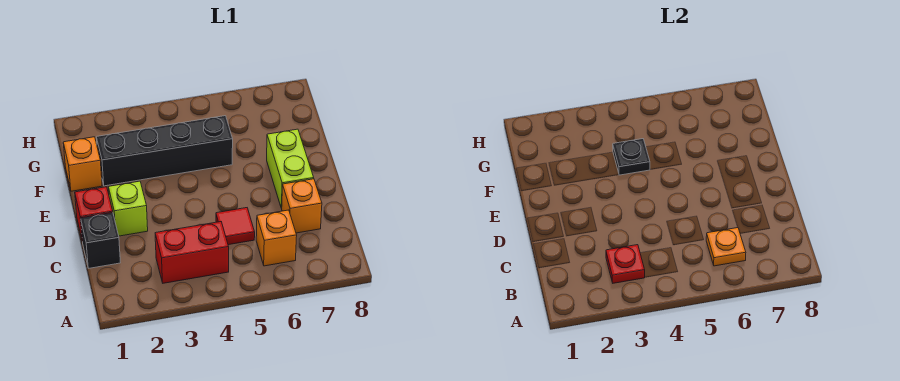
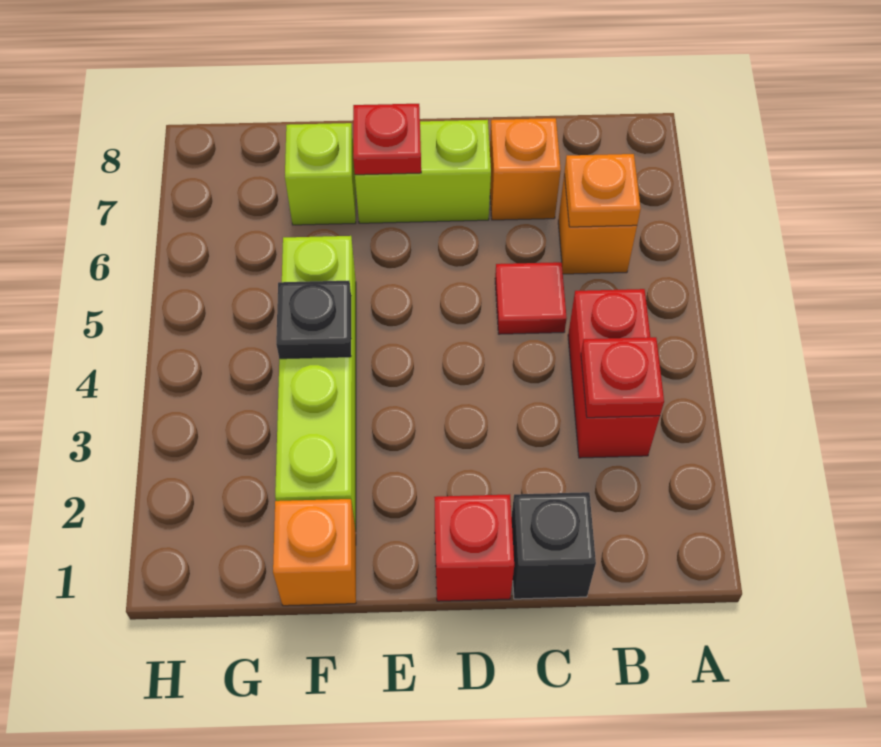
lime brick D2 level 1 -> lime brick F7 level 1
none -> red plate E7 level 2
black brick F2:F5 level 1 -> lime brick F2:F5 level 1

